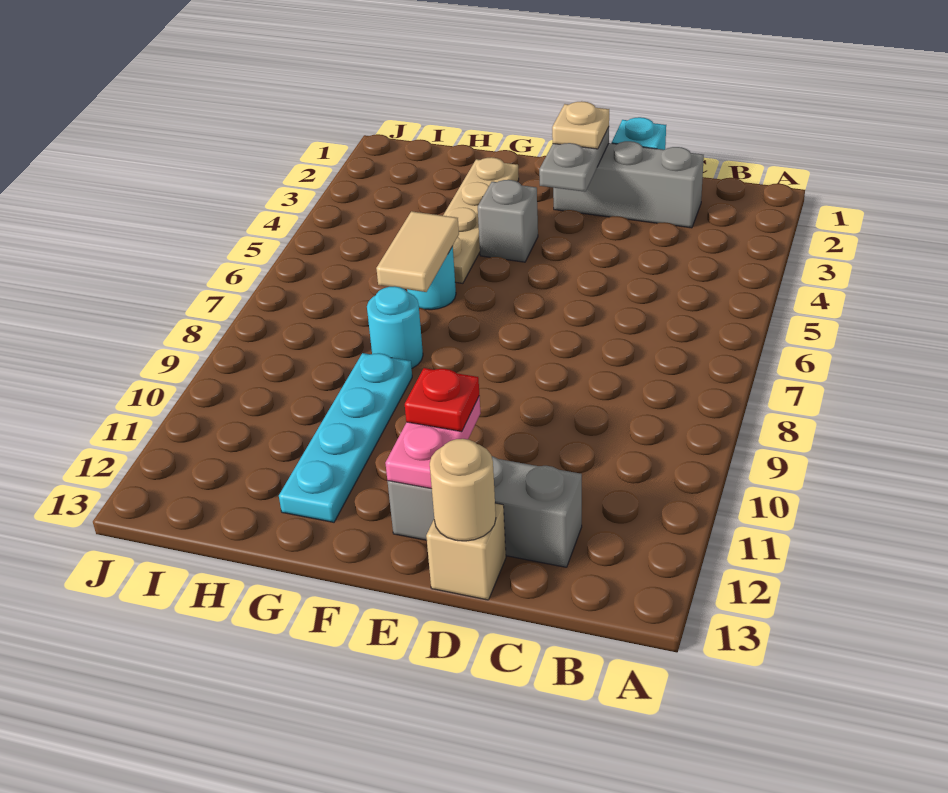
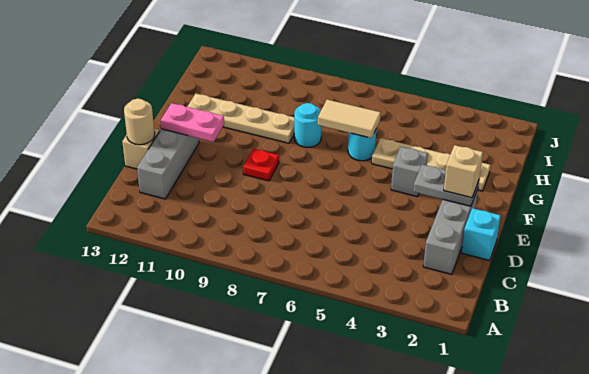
tan plate E2 level 3 -> tan brick E2 level 3
red plate E11 level 3 -> red plate E9 level 1
cyan plate G9:G12 level 1 -> tan plate G9:G12 level 1

